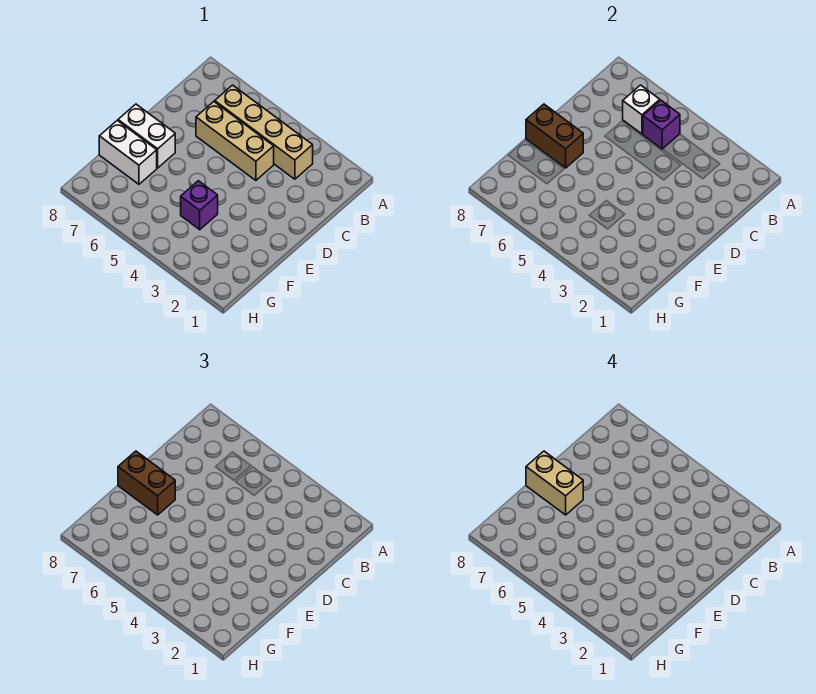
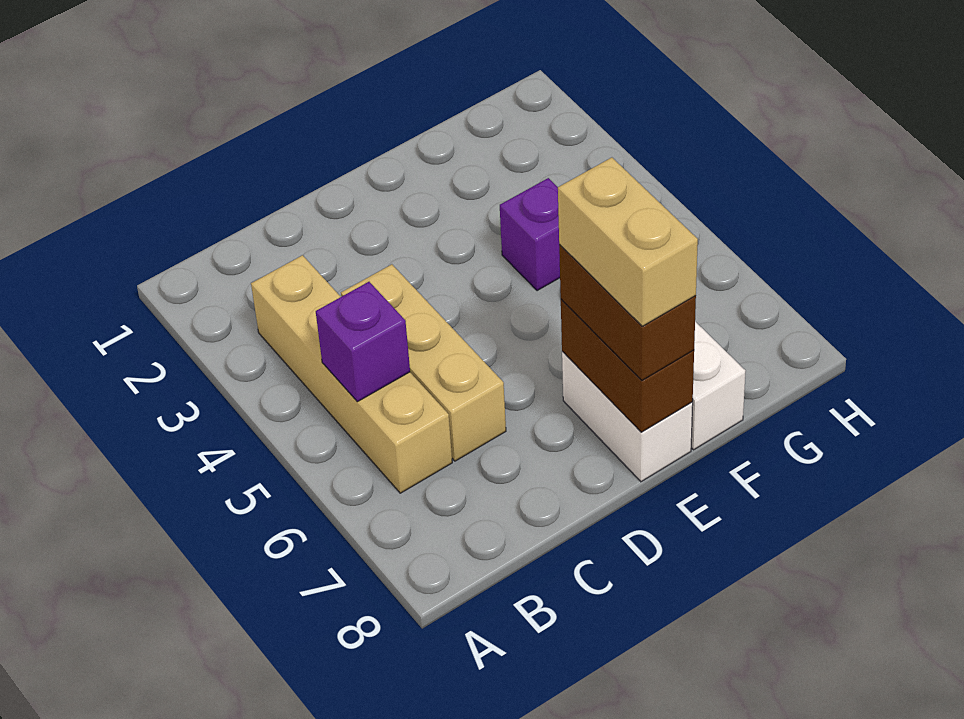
white brick B6 level 2 -> none

